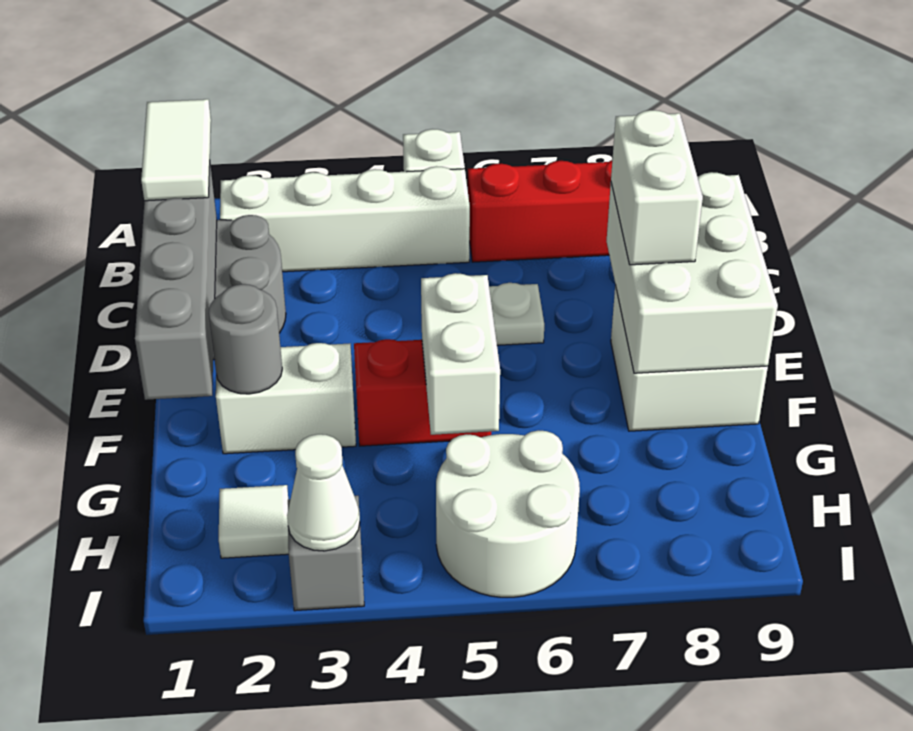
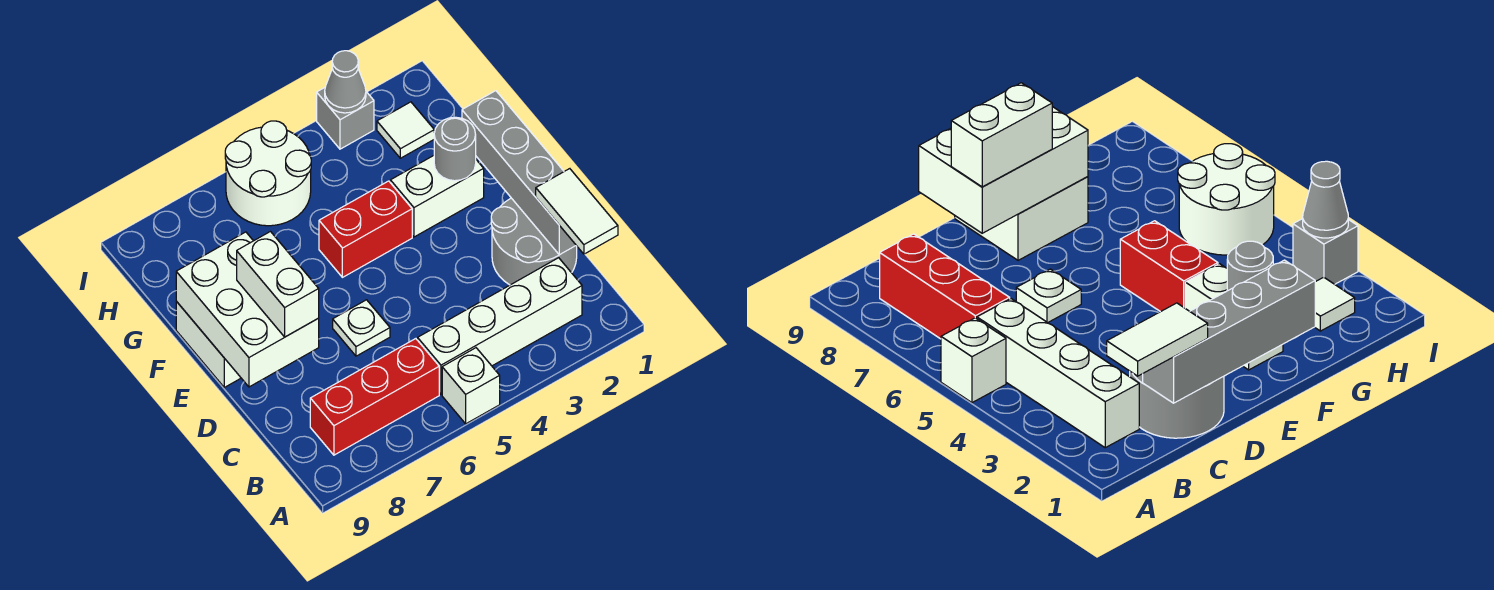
white brick F5:G5 level 2 -> none
white cone I3 level 2 -> grey cone I3 level 2

